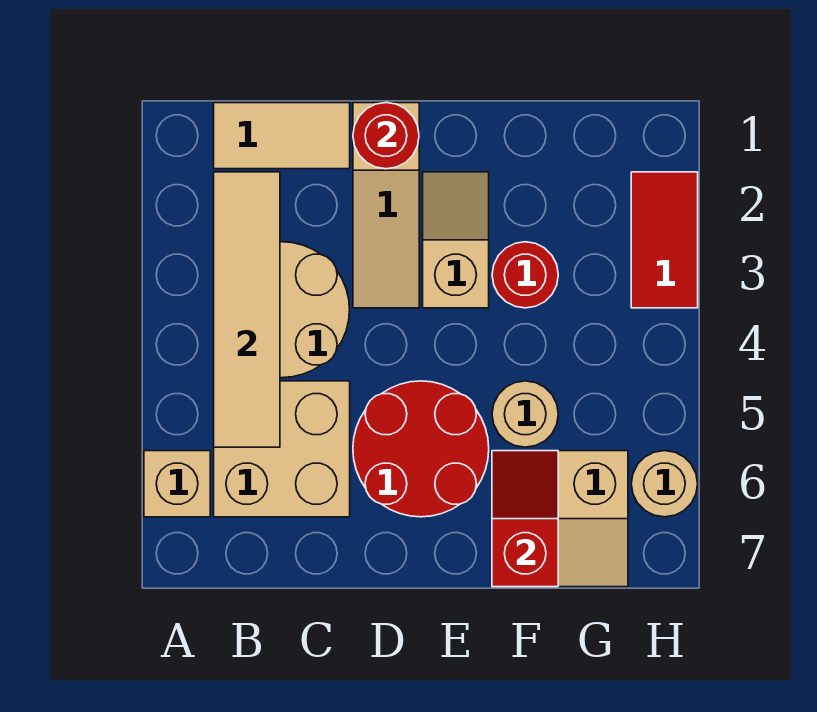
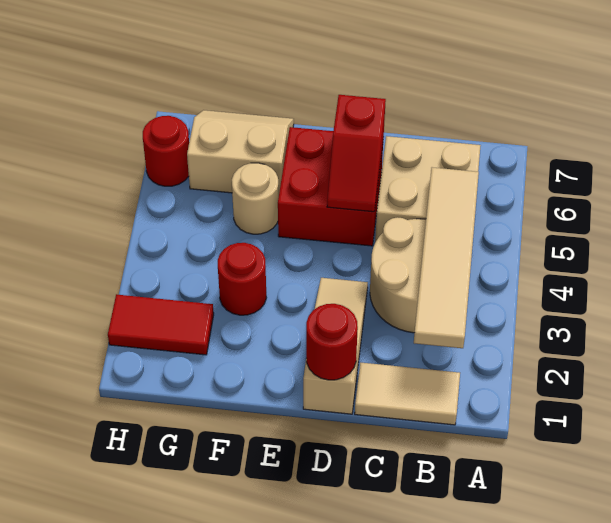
tan brick A6 level 1 -> none
red round brick D5:E6 level 1 -> red brick D5:E6 level 1
tan slope E2:E3 level 1 top 3 -> none
red slope F6:F7 level 2 top 7 -> red slope D5:D6 level 2 top 6
red tile H2:H3 level 1 -> red tile G2:H2 level 1
tan round brick H6 level 1 -> red round brick H6 level 1

